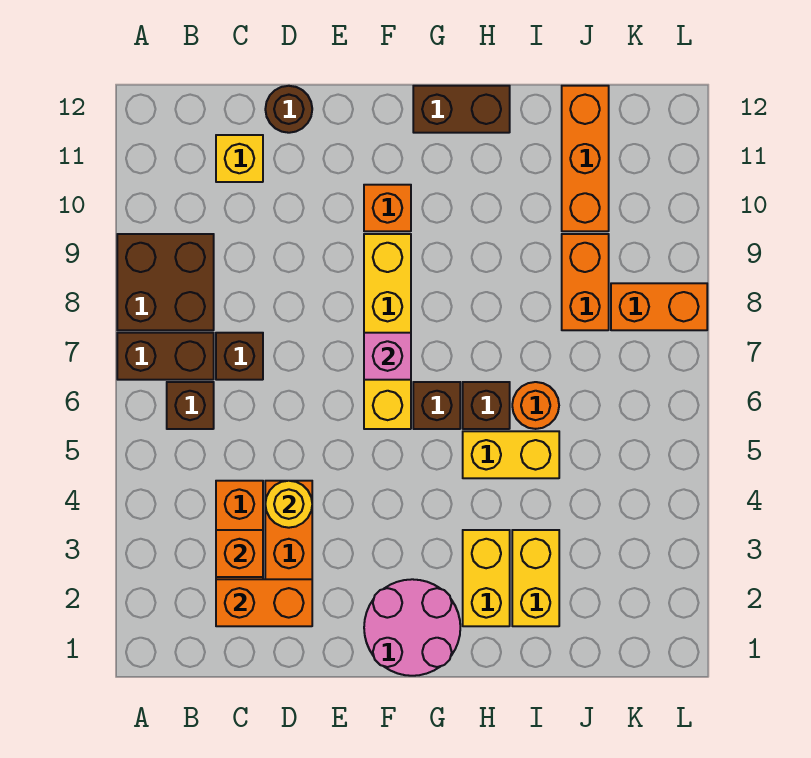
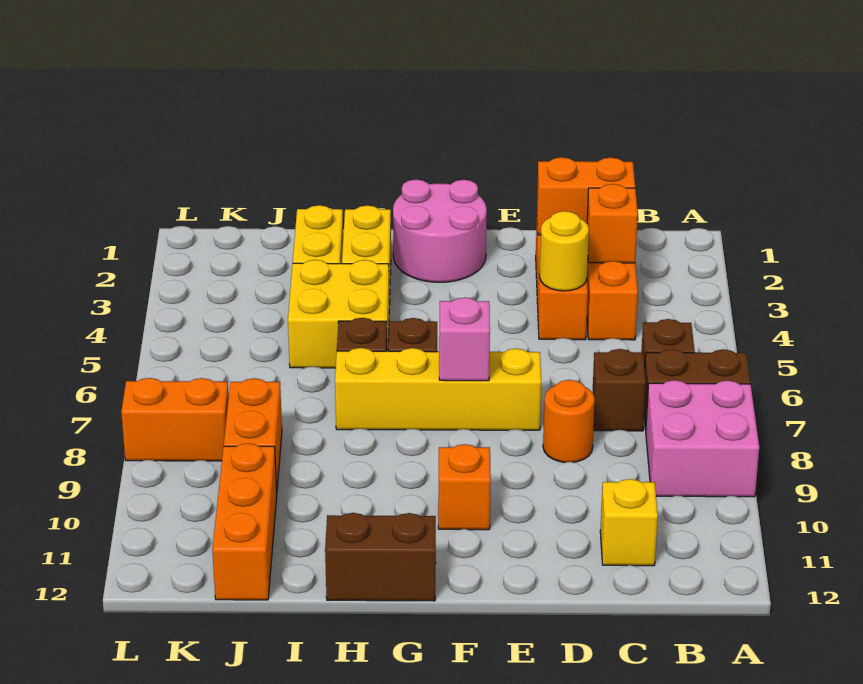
brown brick A8:B9 level 1 -> pink brick A8:B9 level 1
brown round brick D12 level 1 -> none
yellow brick F6:F9 level 1 -> yellow brick E7:H7 level 1
yellow brick H5:I5 level 1 -> yellow brick H4:I5 level 1
orange round brick I6 level 1 -> orange round brick D8 level 1

